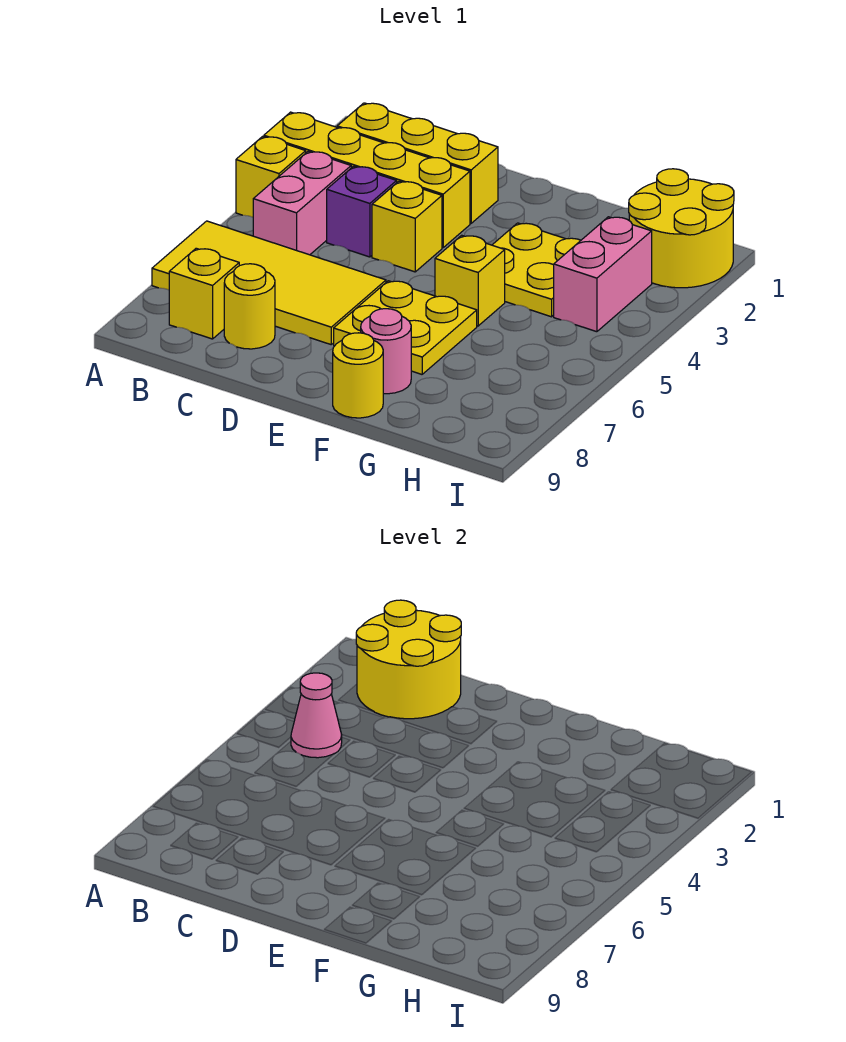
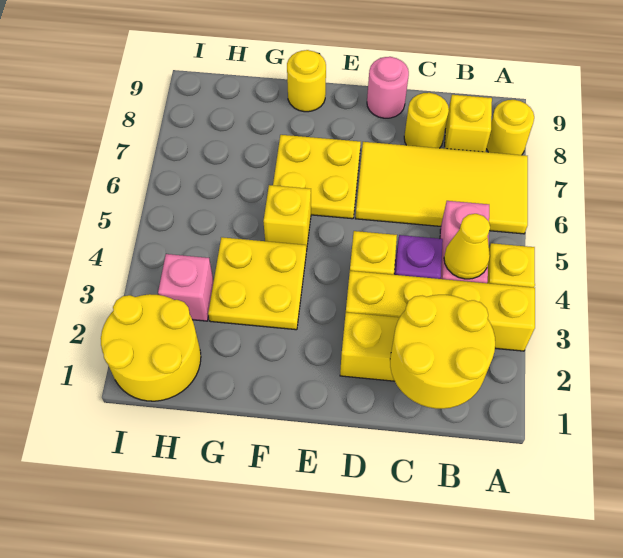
none -> yellow round brick A8 level 1
pink cone B4 level 2 -> yellow cone B4 level 2
pink round brick F8 level 1 -> pink round brick D9 level 1
pink brick H3:H4 level 1 -> pink brick H3 level 1

